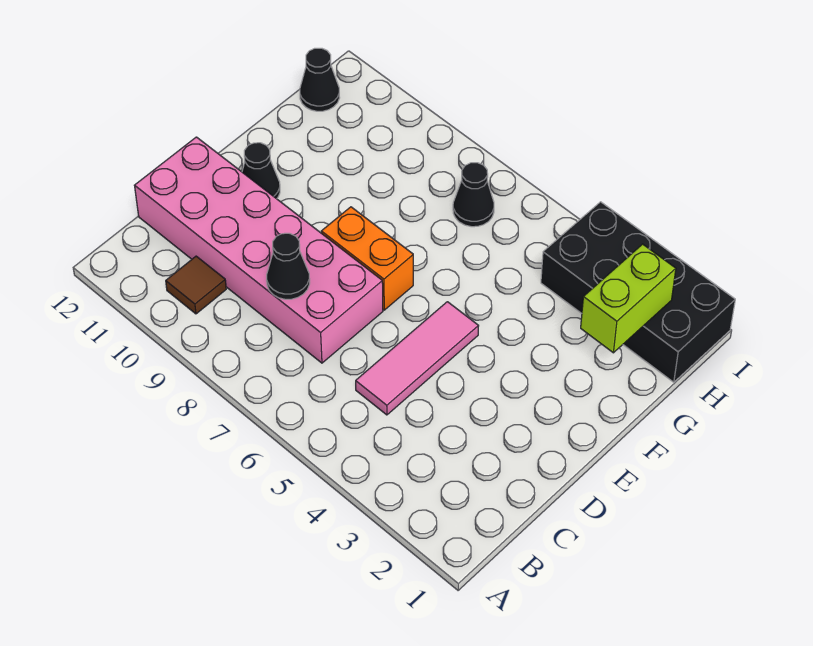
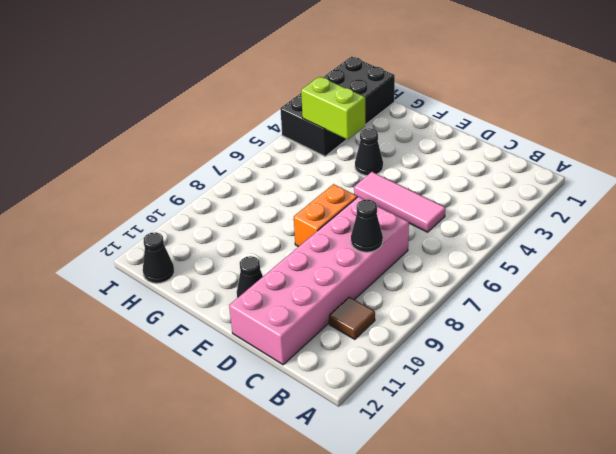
lime brick G2:H2 level 2 -> lime brick G4:H4 level 2
black cone H7 level 1 -> black cone F4 level 1

